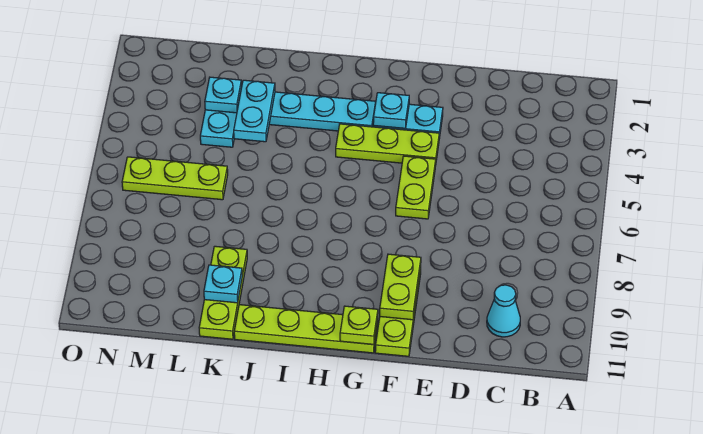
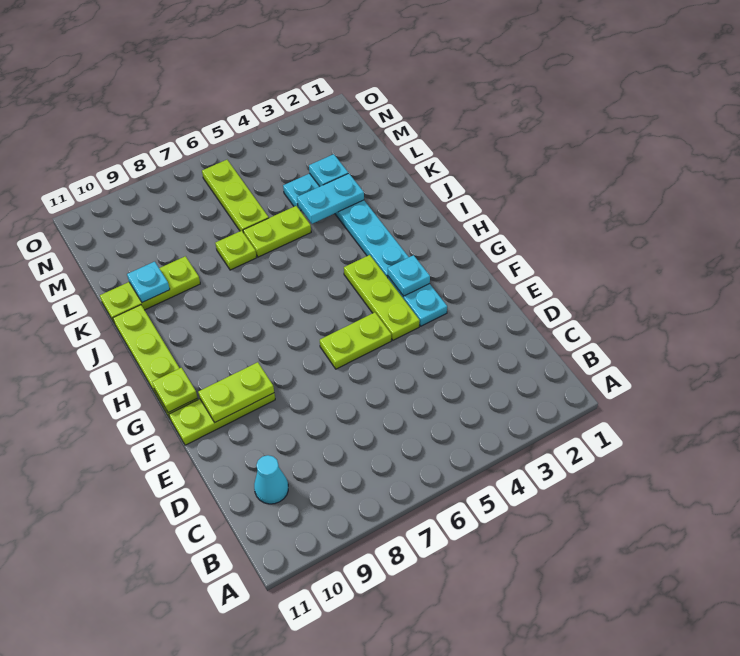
none -> lime plate K5:K6 level 1
none -> lime plate K7 level 1

